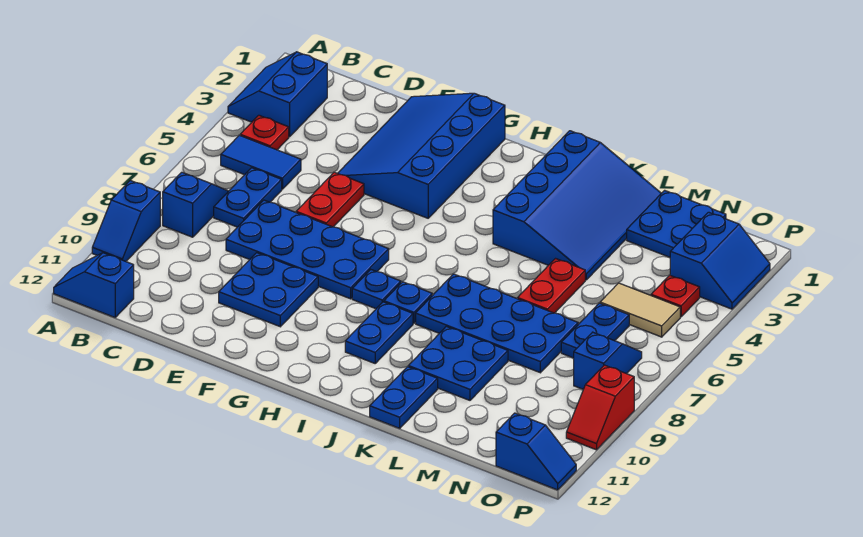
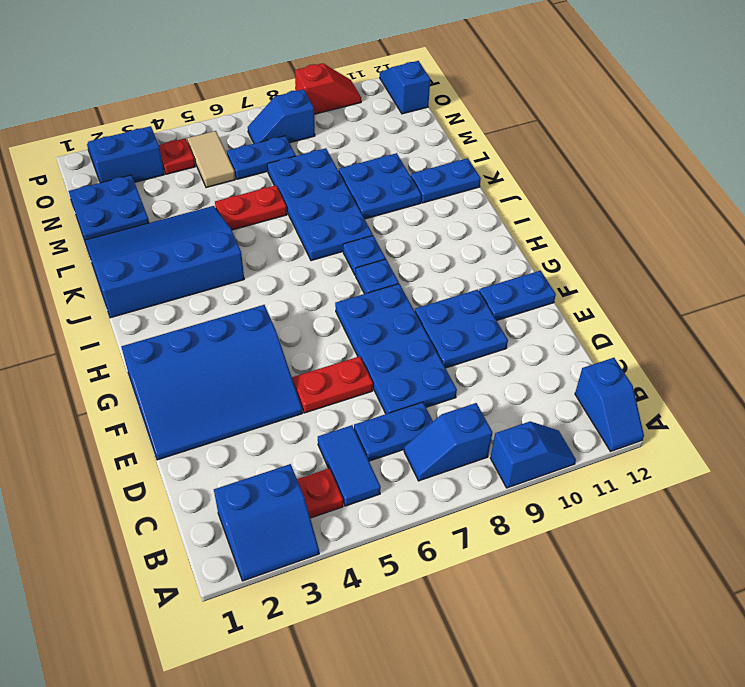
blue plate I9:I10 level 1 -> blue plate F11:F12 level 1

